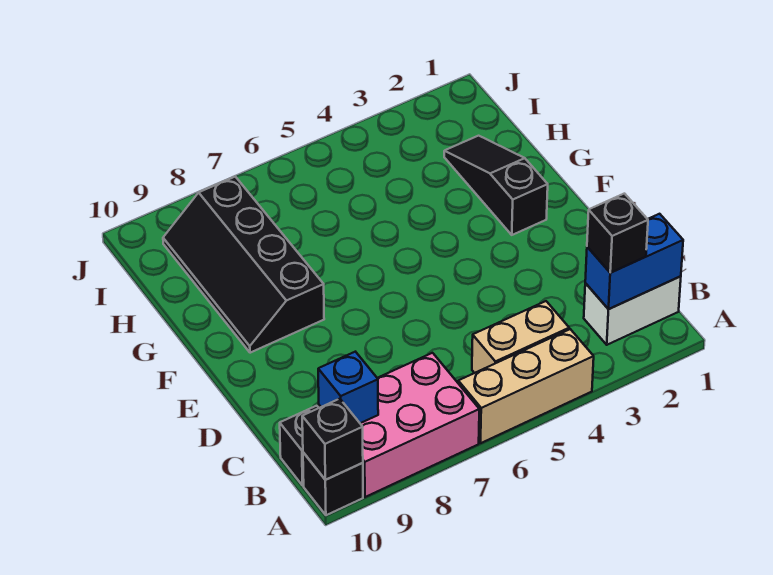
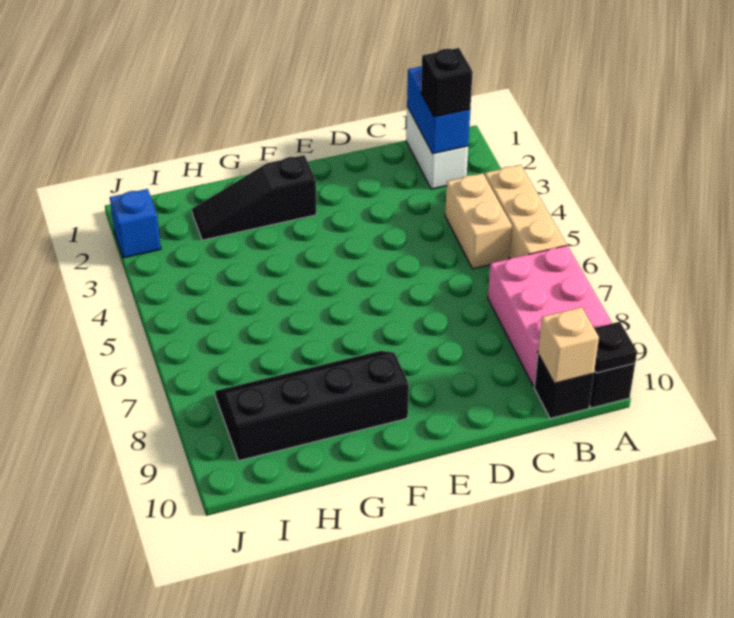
black brick A10 level 2 -> black plate A10 level 2
blue brick B9 level 2 -> blue brick J2 level 1
none -> tan brick B10 level 2
black slope F8:I9 level 1 top 8 -> black slope F8:I9 level 1 top 9

